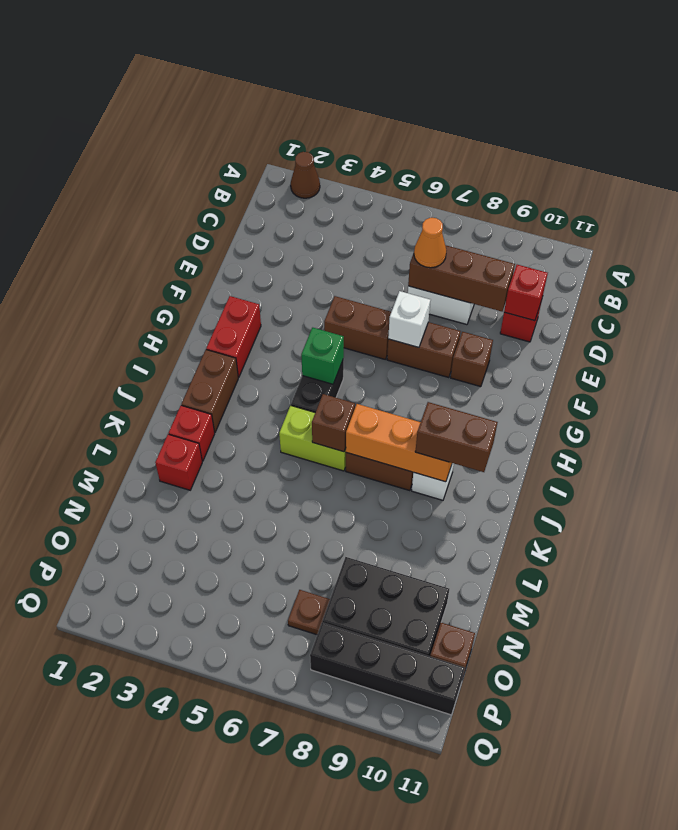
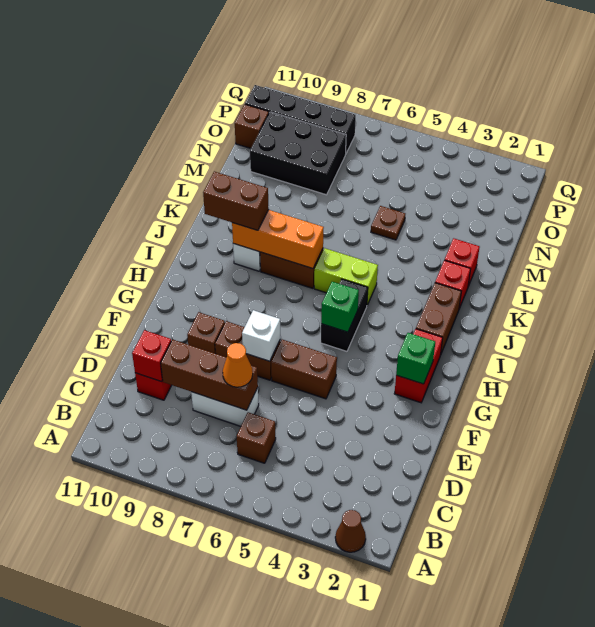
none -> green brick G2 level 2
brown brick J6 level 2 -> brown brick C6 level 1
brown plate O7 level 1 -> brown plate M5 level 1

